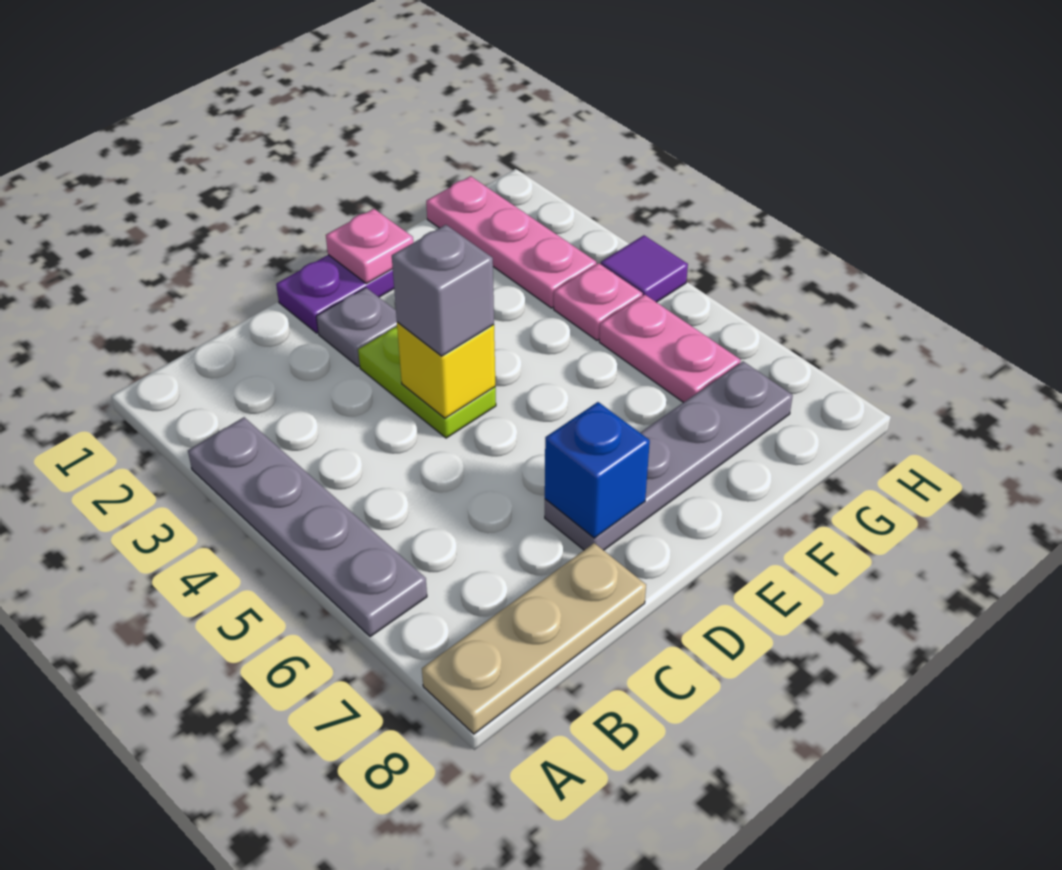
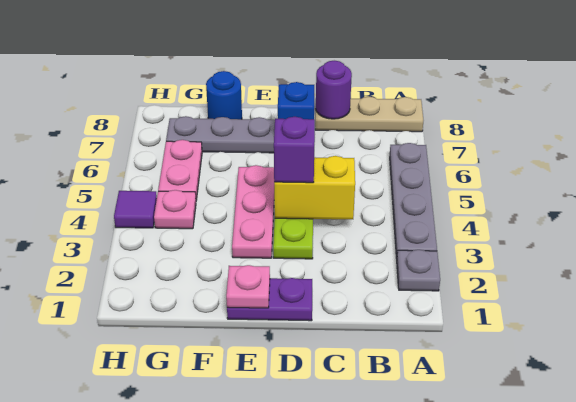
none -> purple round brick C8 level 2
grey plate D2 level 1 -> grey plate A2 level 1
yellow brick D4 level 2 -> yellow brick C4:D4 level 2
grey brick D4 level 3 -> purple brick D4 level 3
none -> blue round brick F8 level 1
pink plate G1:G3 level 1 -> pink plate E3:E5 level 1

